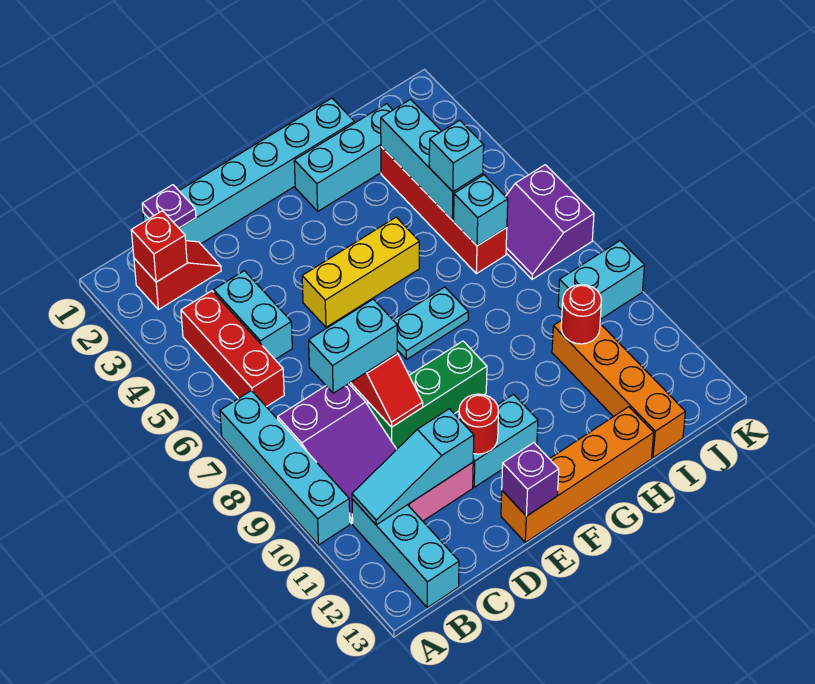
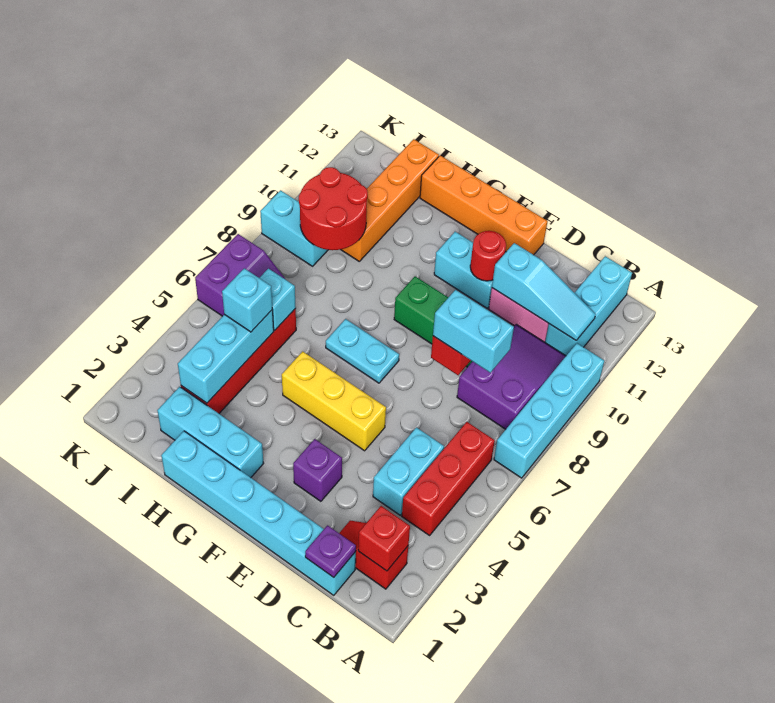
purple brick E13 level 2 -> purple brick E3 level 1
red round brick I10 level 2 -> red round brick I9:J10 level 2

